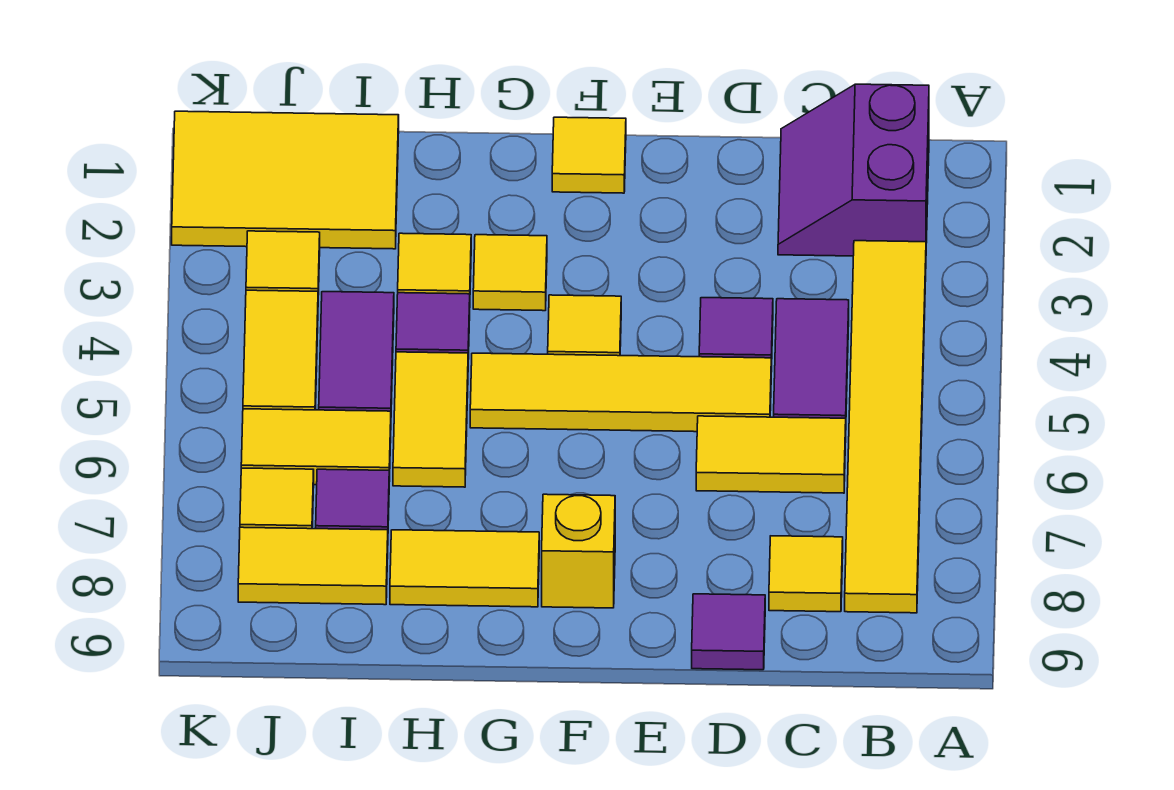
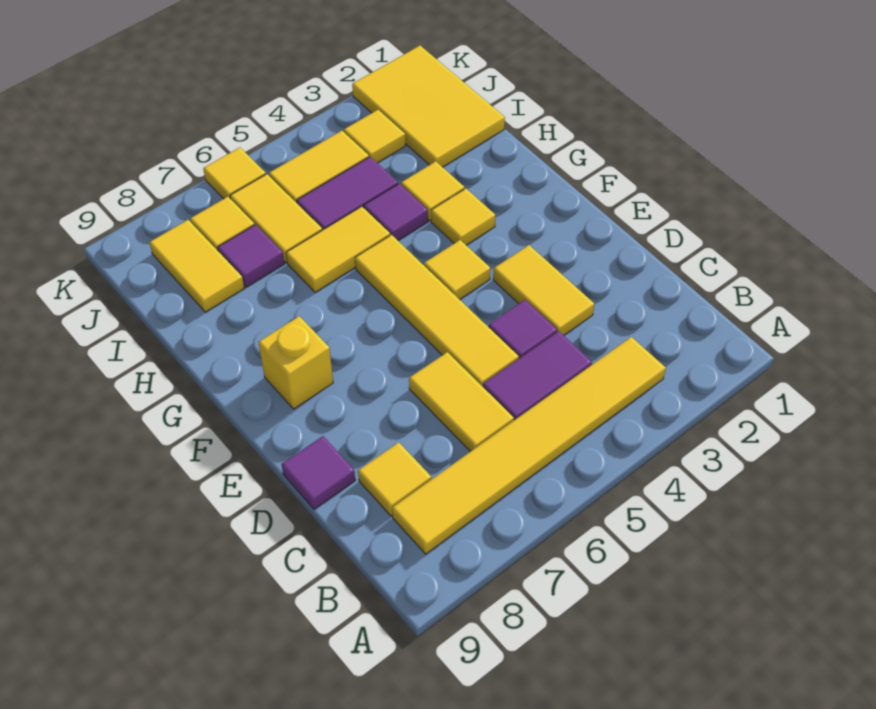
purple slope B1:C2 level 1 top B -> none
yellow tile F1 level 1 -> yellow tile K6 level 1
yellow tile G8:H8 level 1 -> yellow tile D3:E3 level 1

